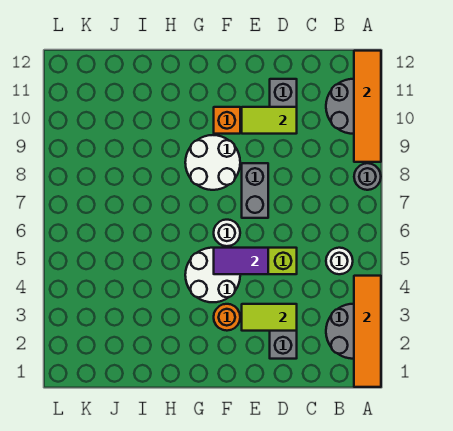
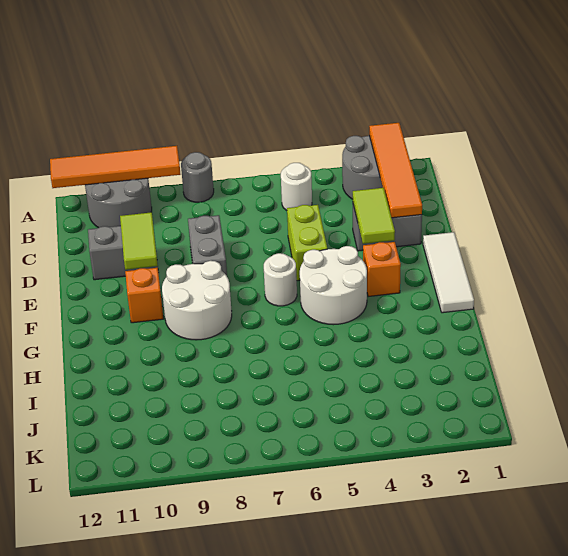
orange tile A1:A4 level 2 -> orange tile A2:D2 level 2
none -> white tile E1:G1 level 1
purple tile E5:F5 level 2 -> none
grey brick E7:E8 level 1 -> grey brick D8:E8 level 1
orange round brick F3 level 1 -> orange brick F3 level 1

